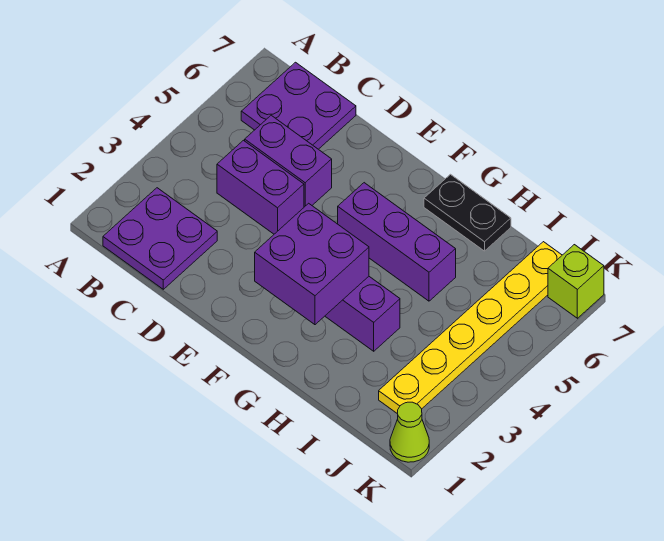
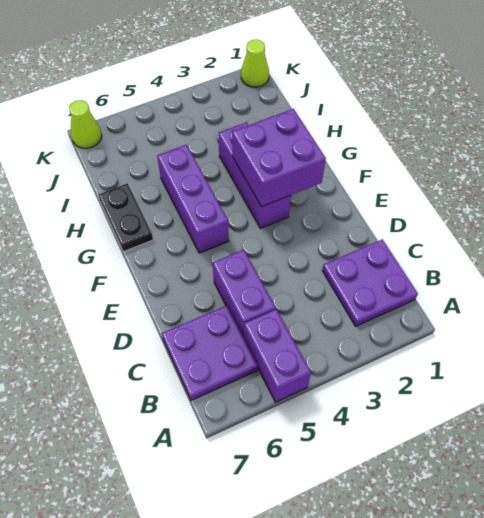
purple brick C4:D4 level 1 -> purple brick A5:B5 level 1
yellow plate J2:J7 level 1 -> none
lime brick K7 level 1 -> lime cone K7 level 1

